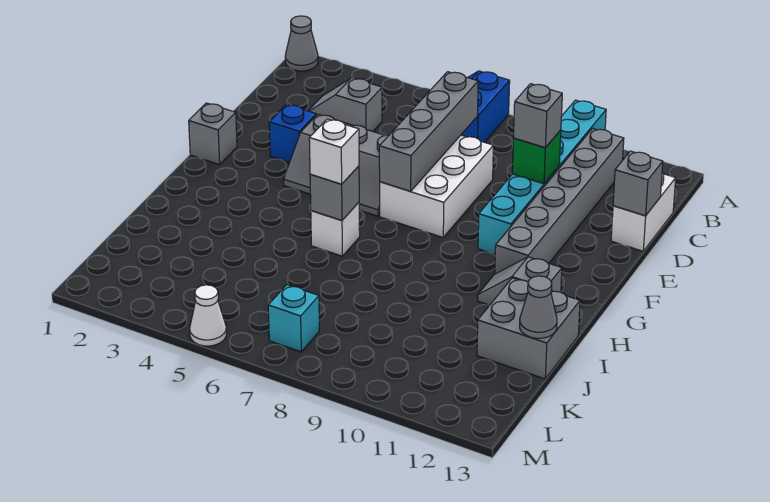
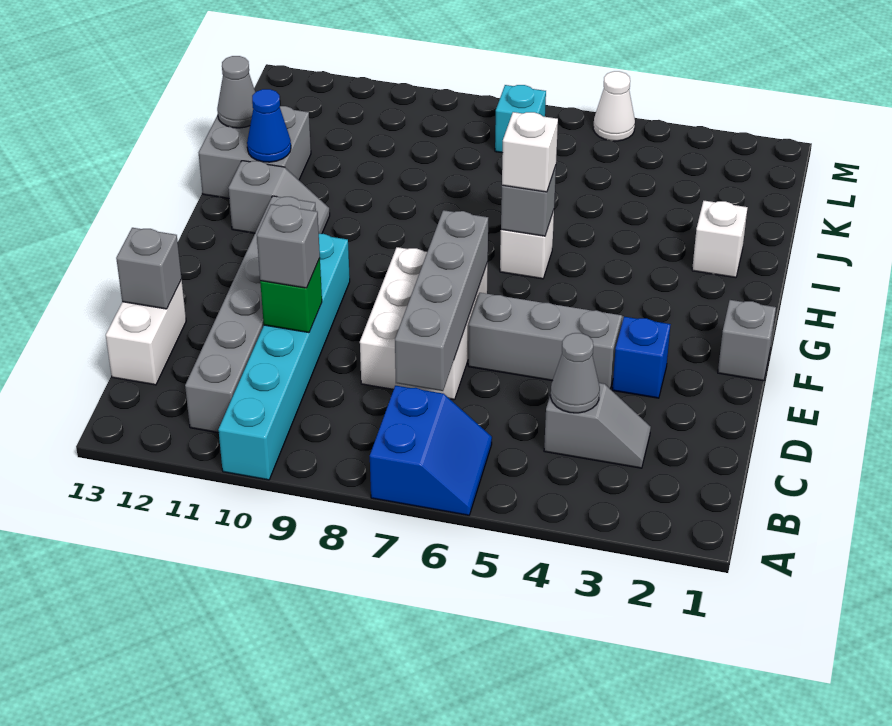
grey cone A1 level 1 -> grey cone C4 level 2
none -> white brick I2 level 1
none -> blue cone I12 level 2

